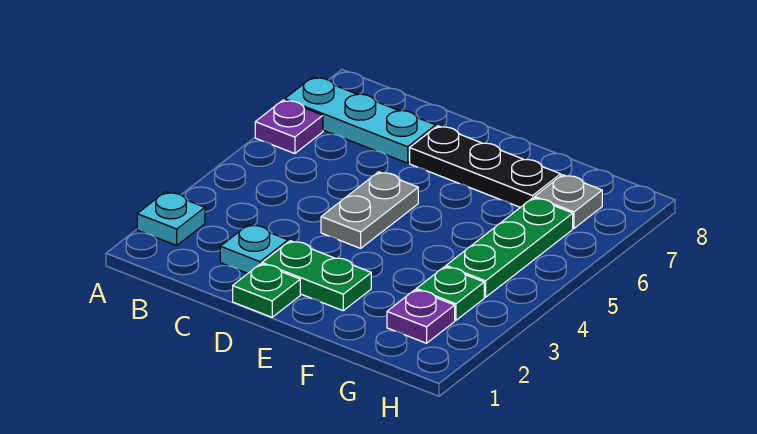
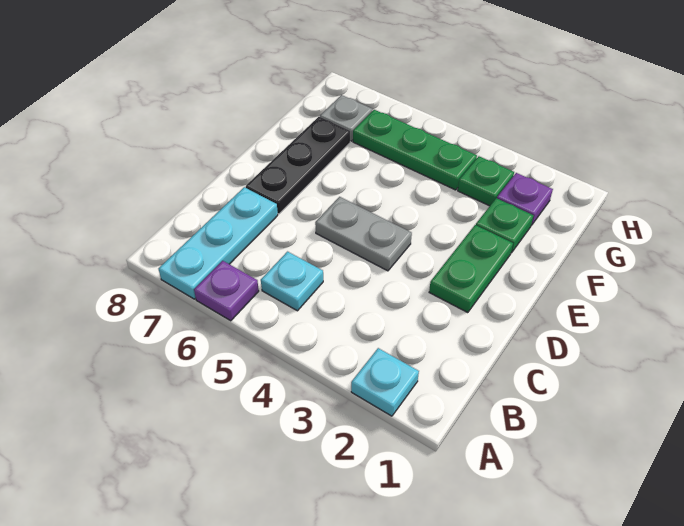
cyan plate C2 level 1 -> cyan plate B5 level 1
green plate D1 level 1 -> green plate F2 level 1

